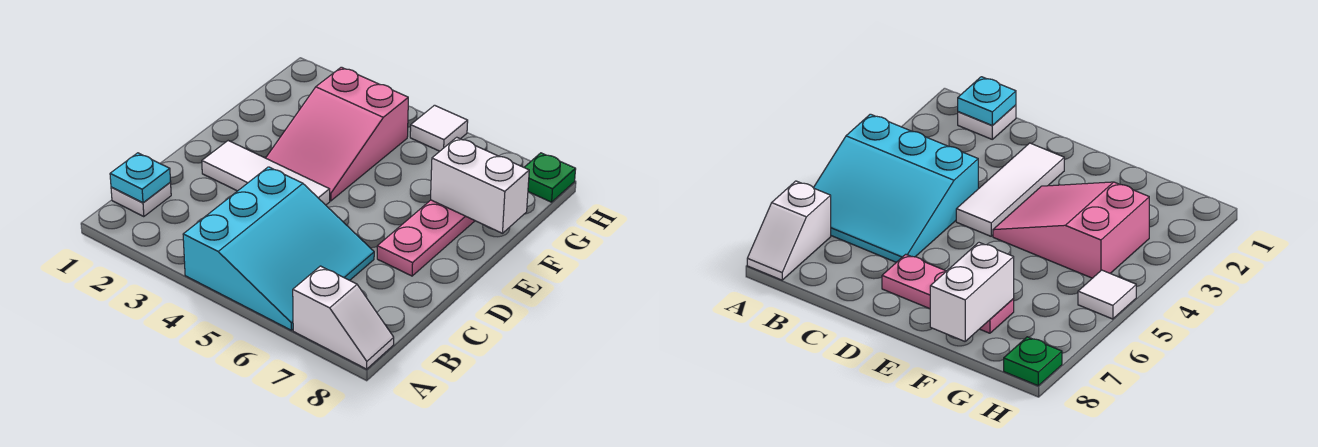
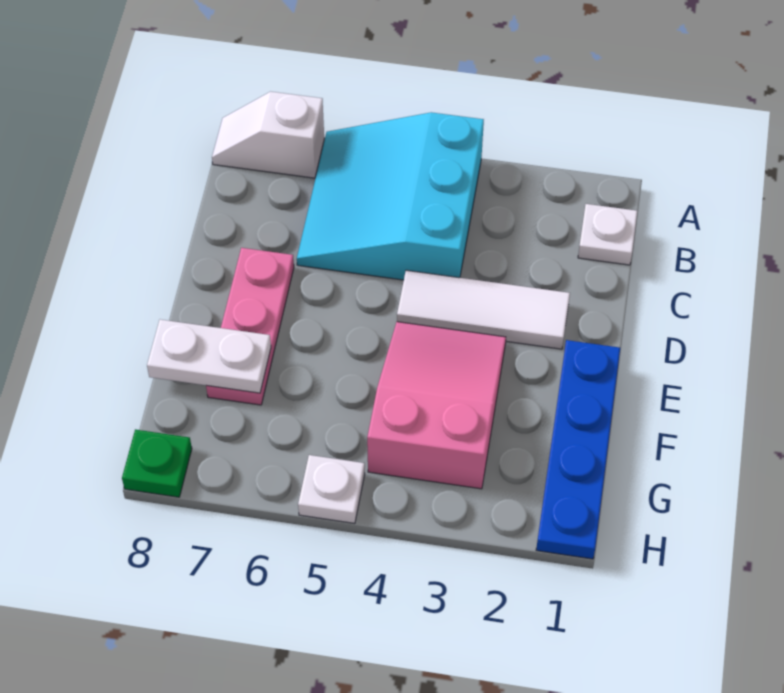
cyan plate B1 level 2 -> none
none -> blue plate E1:H1 level 1
white brick F7:F8 level 2 -> white plate F7:F8 level 2
white tile H5 level 1 -> white plate H5 level 1

